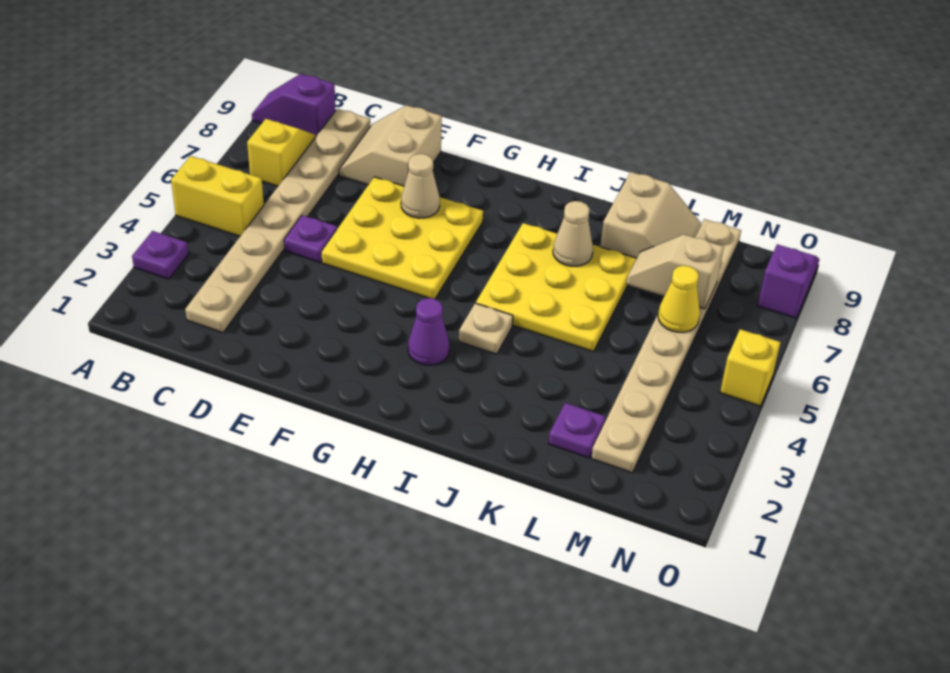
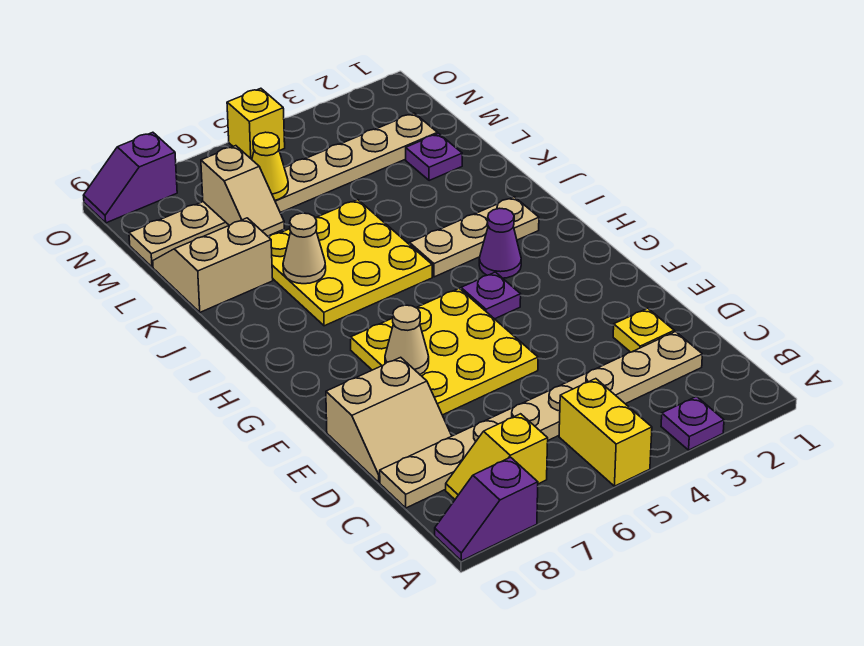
purple slope A9:B9 level 1 top B -> purple slope A8:A9 level 1 top 8
none -> yellow plate D2 level 1
purple plate D5 level 1 -> purple plate G4 level 1
tan plate I4 level 1 -> tan plate I2:I4 level 1

